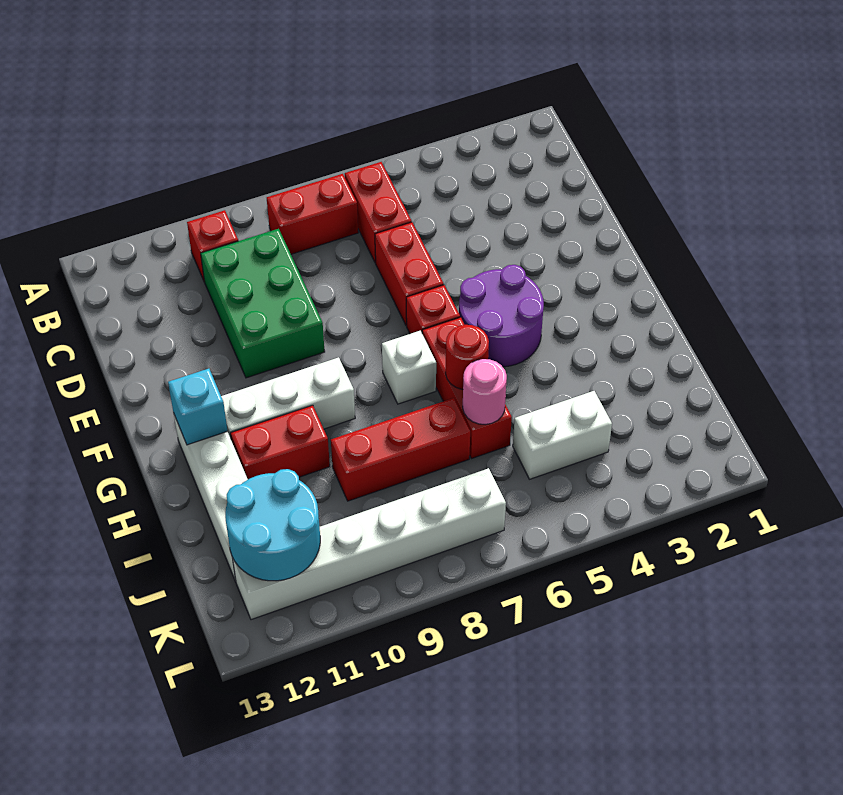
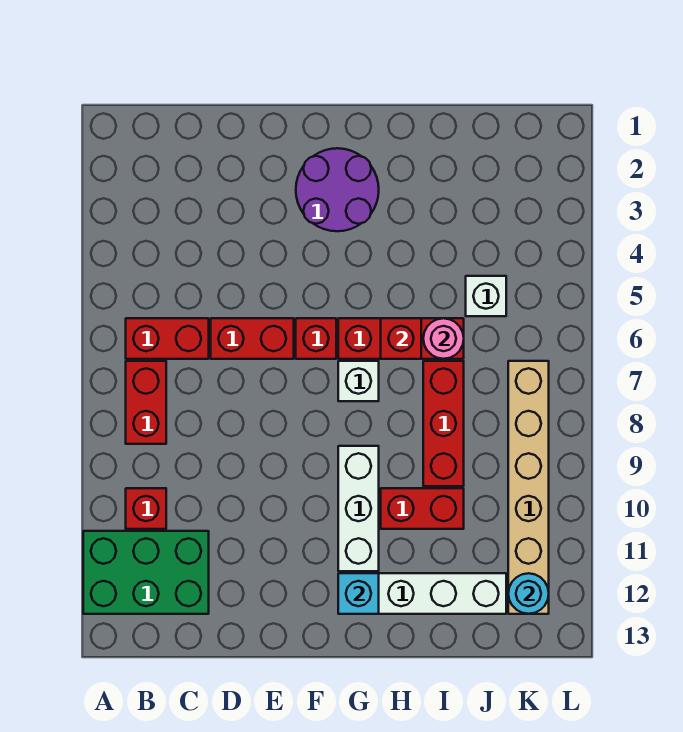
green brick C9:E10 level 1 -> green brick A11:C12 level 1
purple round brick F4:G5 level 1 -> purple round brick F2:G3 level 1
red round brick H6 level 2 -> red brick H6 level 2
red brick H10:H11 level 1 -> red brick H10:I10 level 1
white brick J4:J5 level 1 -> white brick J5 level 1
cyan round brick J11:K12 level 2 -> cyan round brick K12 level 2
white brick K7:K12 level 1 -> tan brick K7:K12 level 1

